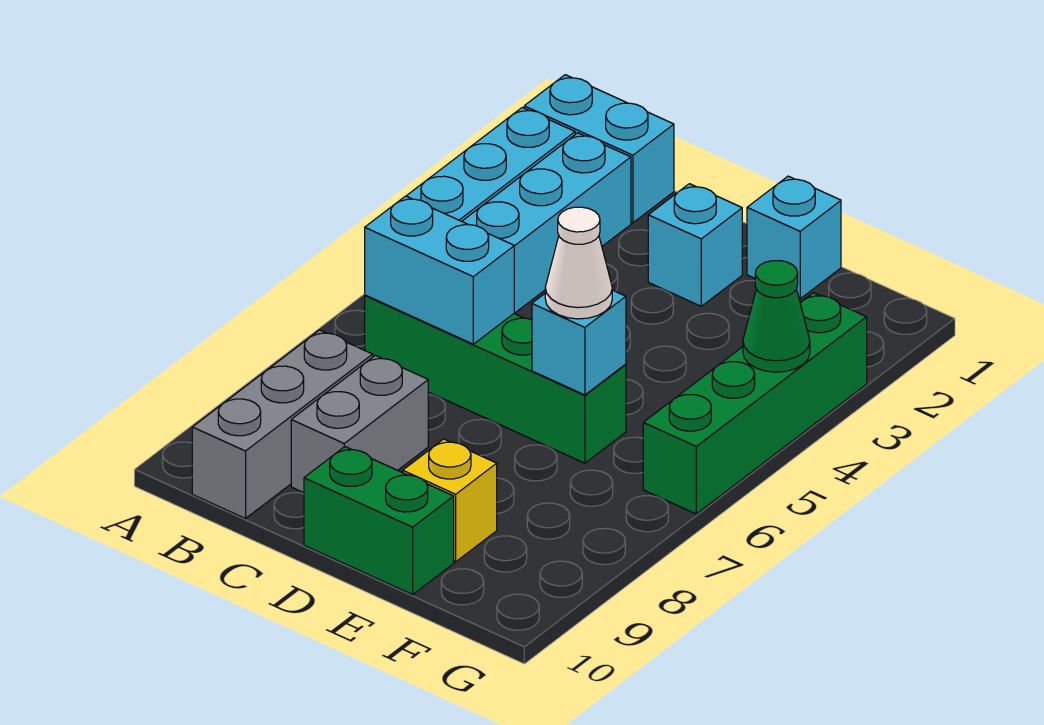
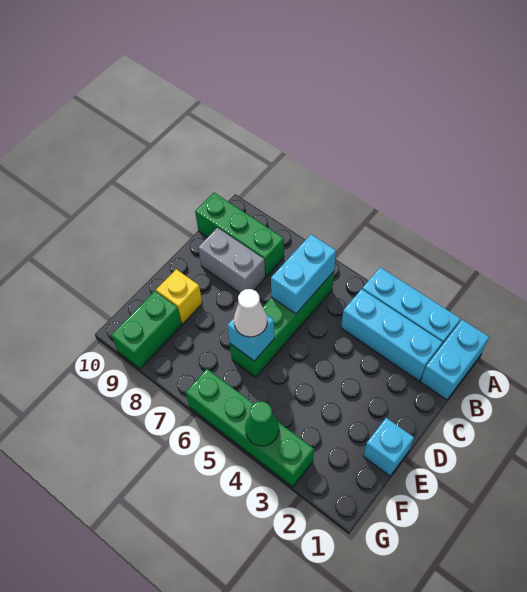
grey brick B8:B10 level 1 -> green brick B8:B10 level 1
cyan brick D2 level 1 -> none
green brick D10:E10 level 1 -> green brick F9:G9 level 1

